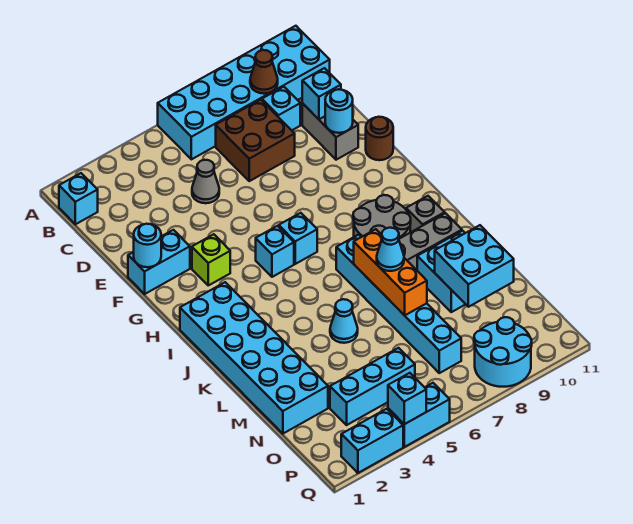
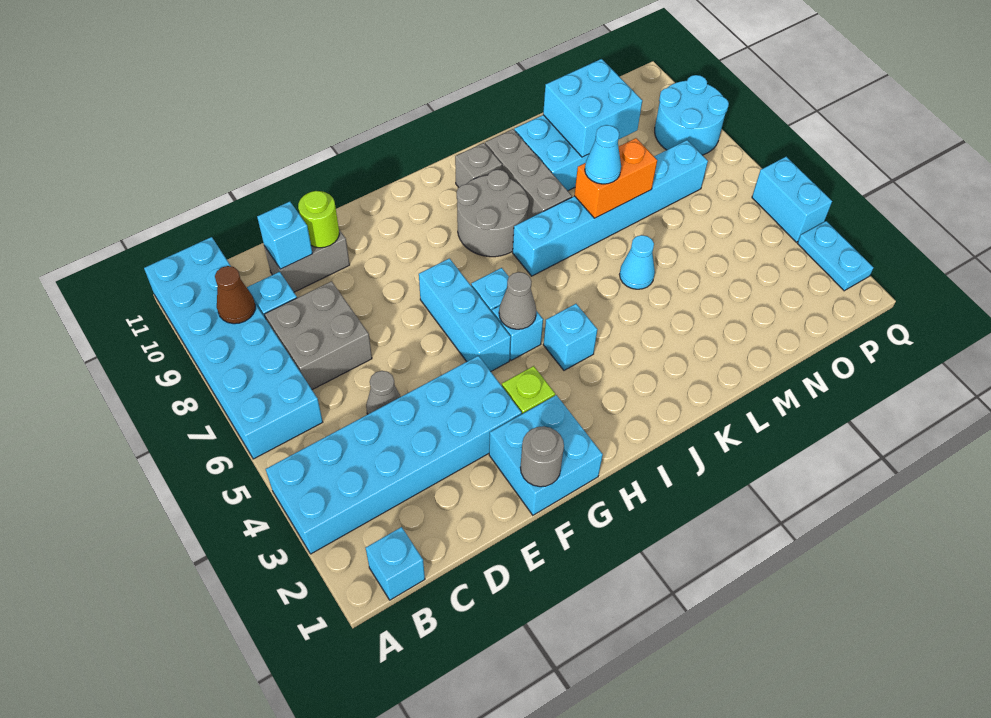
brown brick C7:D8 level 1 -> grey brick C7:D8 level 1
cyan round brick E10 level 2 -> lime round brick E10 level 2
cyan brick F1:F2 level 1 -> cyan brick F1:G2 level 1
cyan round brick F1 level 2 -> grey round brick F1 level 2
brown round brick F11 level 1 -> none
none -> grey cone H5 level 2
cyan brick I1:N2 level 1 -> cyan brick A3:F4 level 1
orange brick K7:M7 level 2 -> orange brick L7:M7 level 2
cyan brick O3:O5 level 1 -> cyan brick G5:G7 level 1
cyan brick Q2:Q3 level 1 -> cyan plate Q2:Q3 level 1
cyan brick Q4 level 2 -> cyan brick I4 level 1

